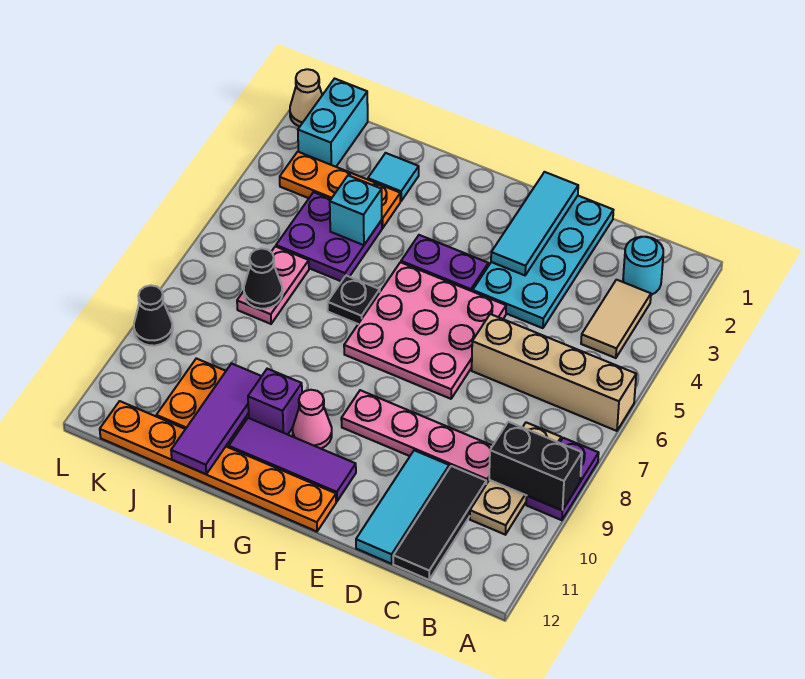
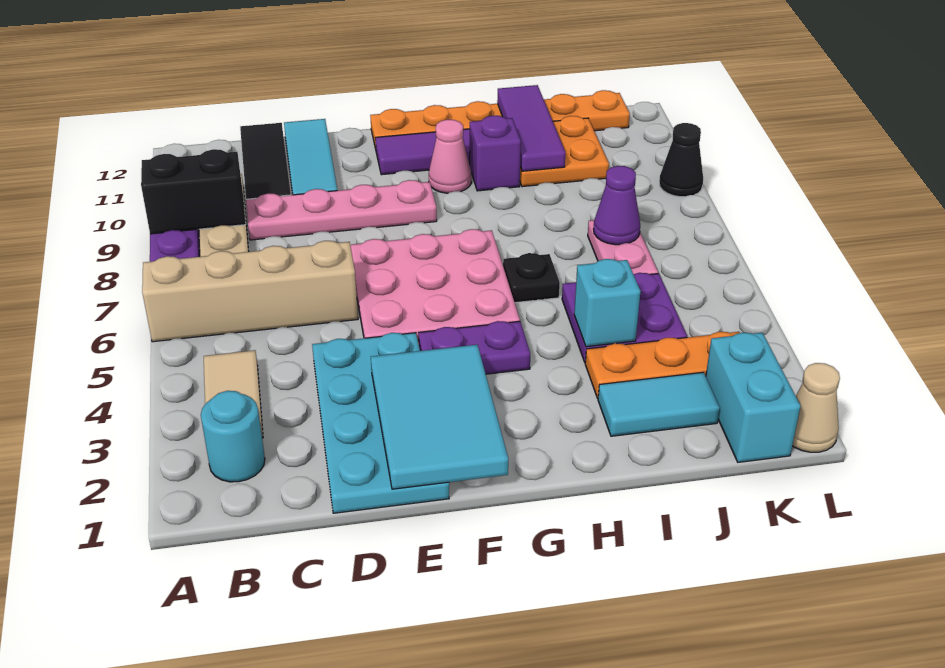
cyan tile E1:E3 level 2 -> cyan tile E1:F3 level 2
cyan tile I2 level 1 -> cyan tile I2:J2 level 1
black cone J7 level 2 -> purple cone J7 level 2

